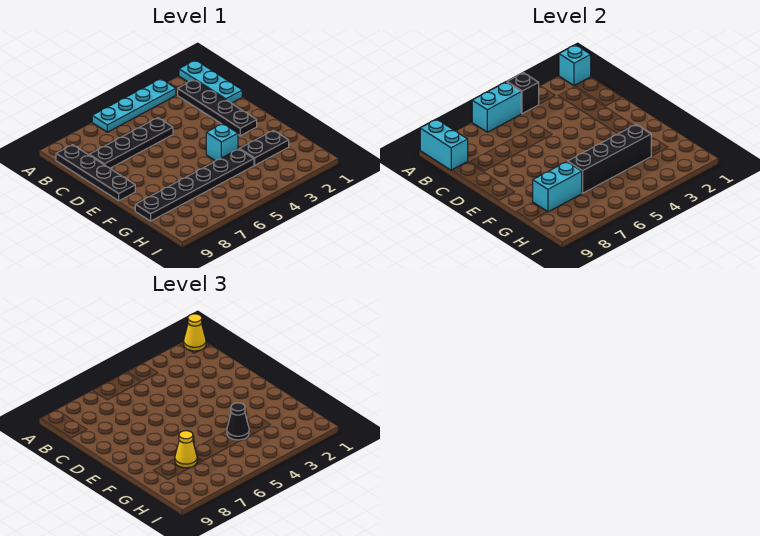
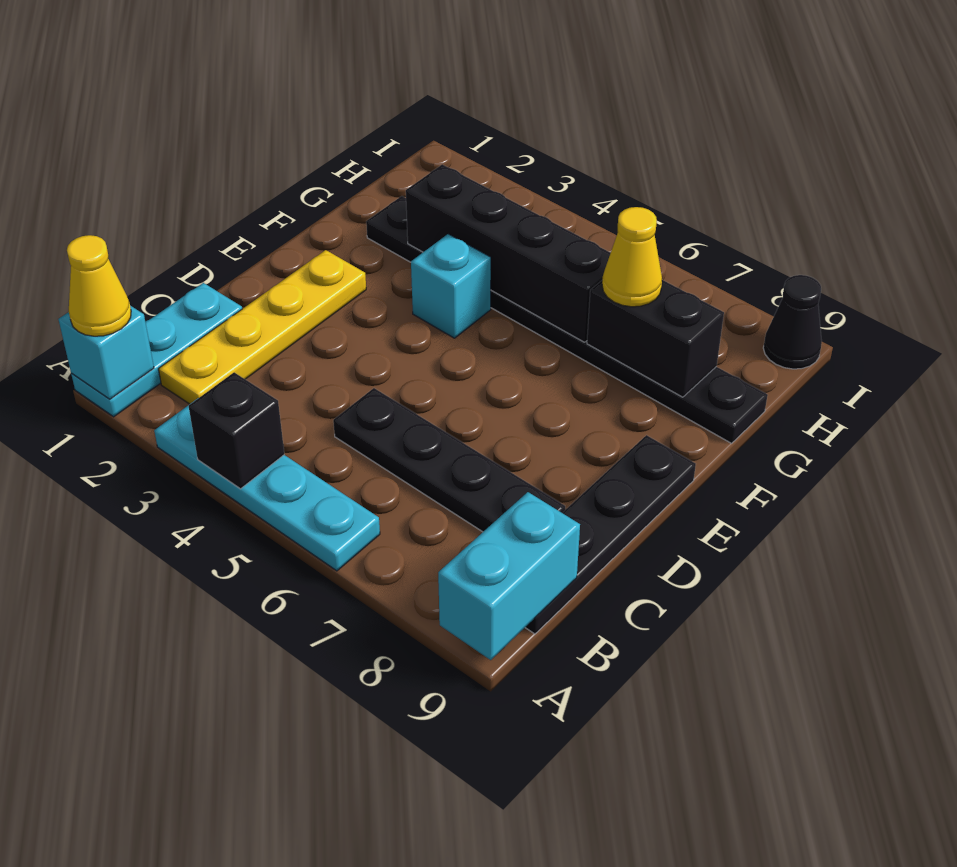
cyan brick A5:A6 level 2 -> none
black plate B2:E2 level 1 -> yellow plate B2:E2 level 1
black cone G4 level 3 -> black cone I9 level 1
cyan brick G7:G8 level 2 -> black brick G7:G8 level 2

